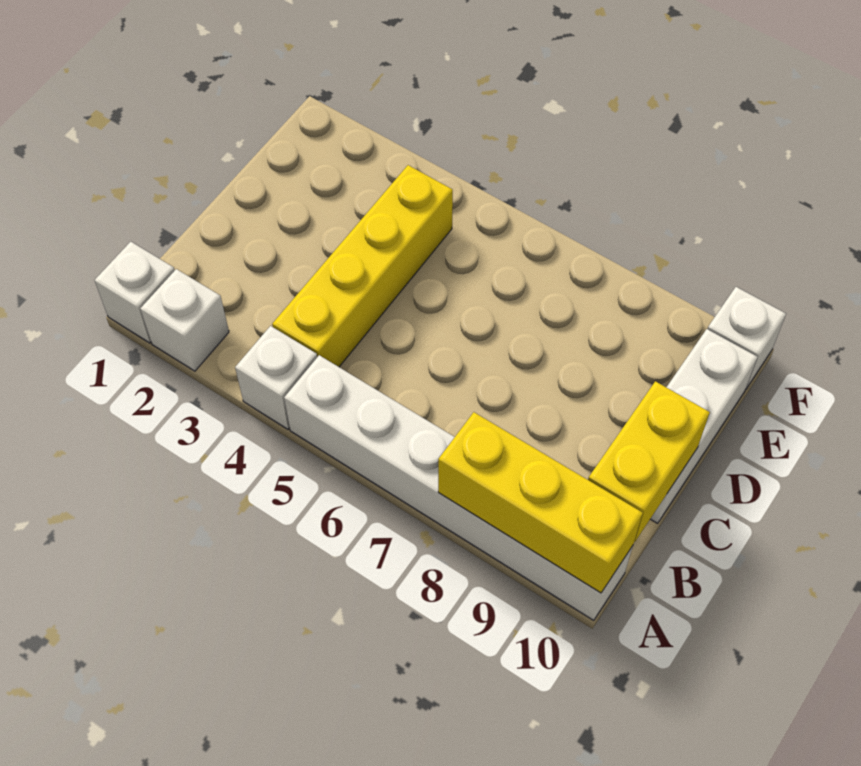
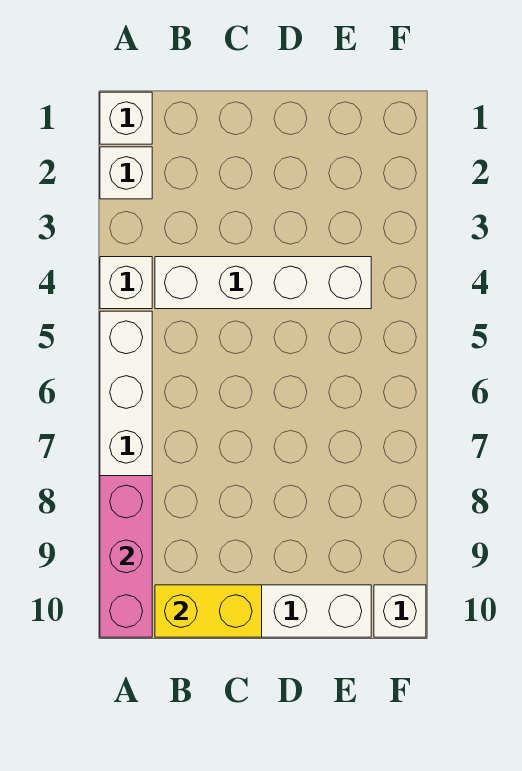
yellow brick A8:A10 level 2 -> pink brick A8:A10 level 2
yellow brick B4:E4 level 1 -> white brick B4:E4 level 1

